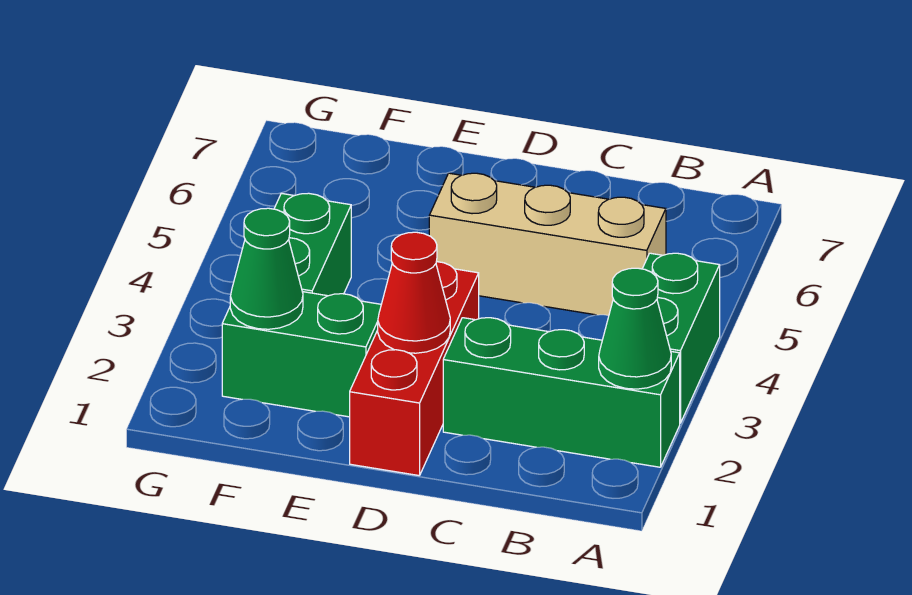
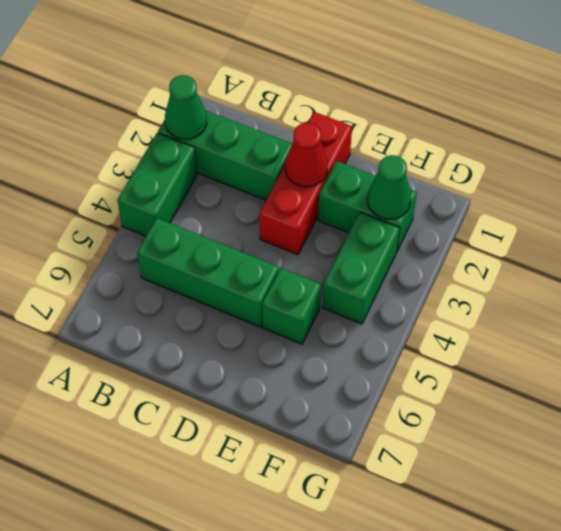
tan brick B5:D5 level 1 -> green brick B5:D5 level 1
none -> green brick E5 level 1

